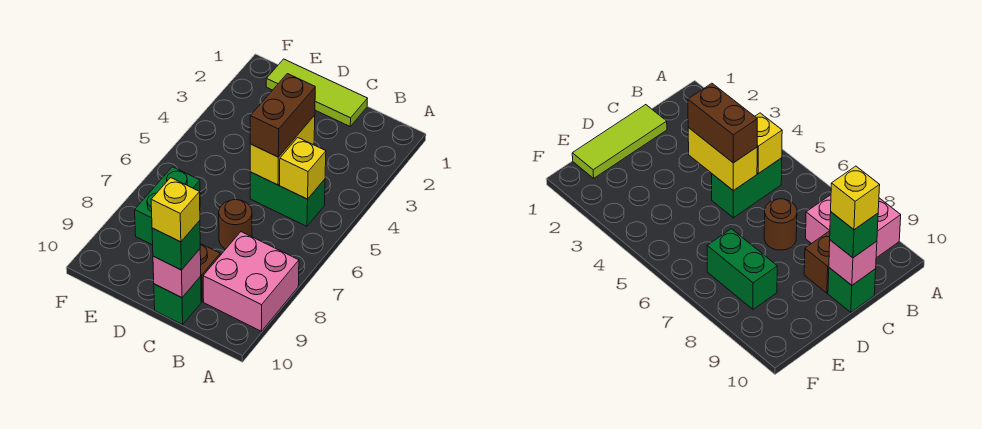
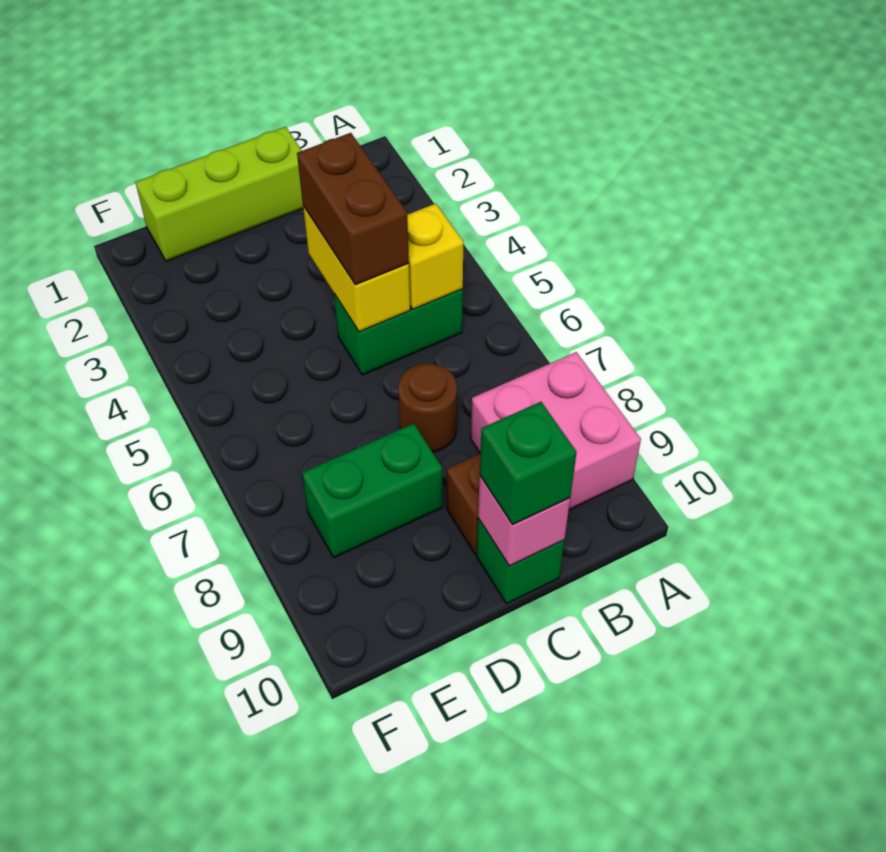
lime tile C1:E1 level 1 -> lime brick C1:E1 level 1
yellow brick C10 level 4 -> none
green brick E7:E8 level 1 -> green brick D8:E8 level 1

